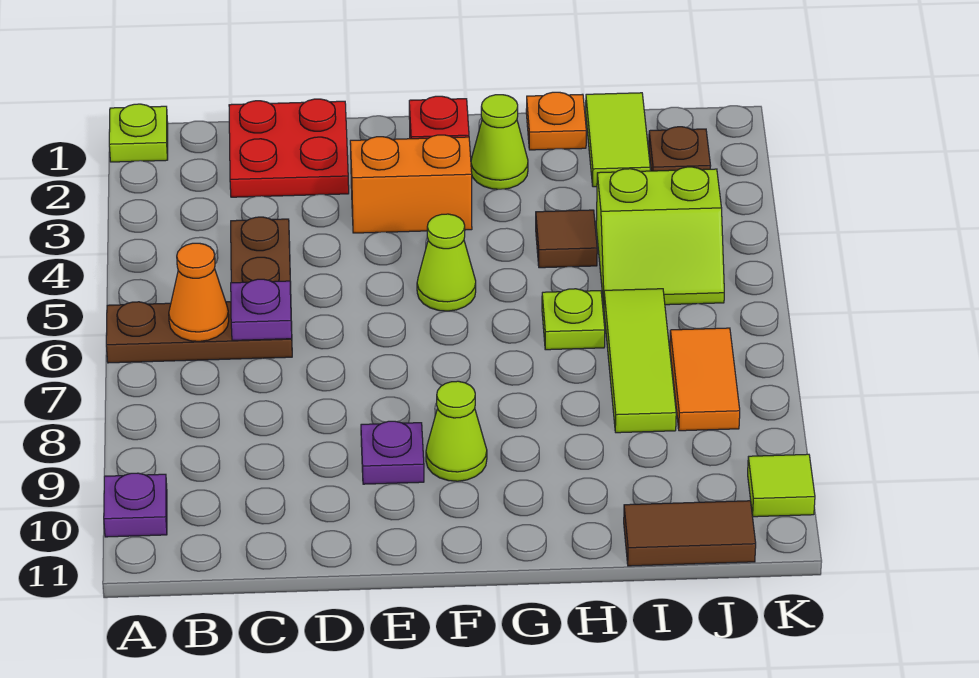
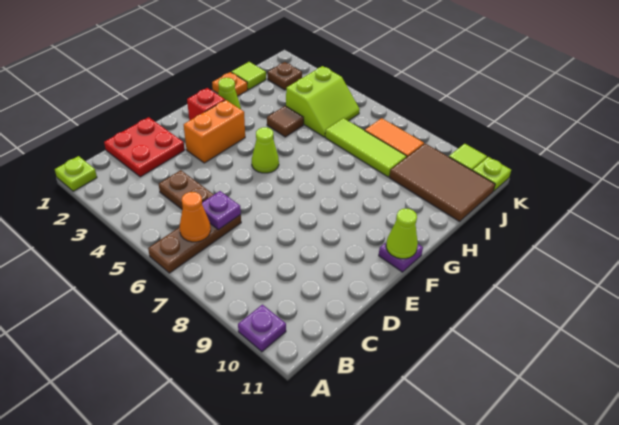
purple plate E9 level 1 -> purple plate F11 level 1
lime cone F9 level 1 -> lime cone F11 level 2
lime plate H6 level 1 -> lime plate K11 level 1
lime tile I1:I2 level 1 -> lime tile I1 level 1
brown tile I11:J11 level 1 -> brown tile I9:J11 level 1

